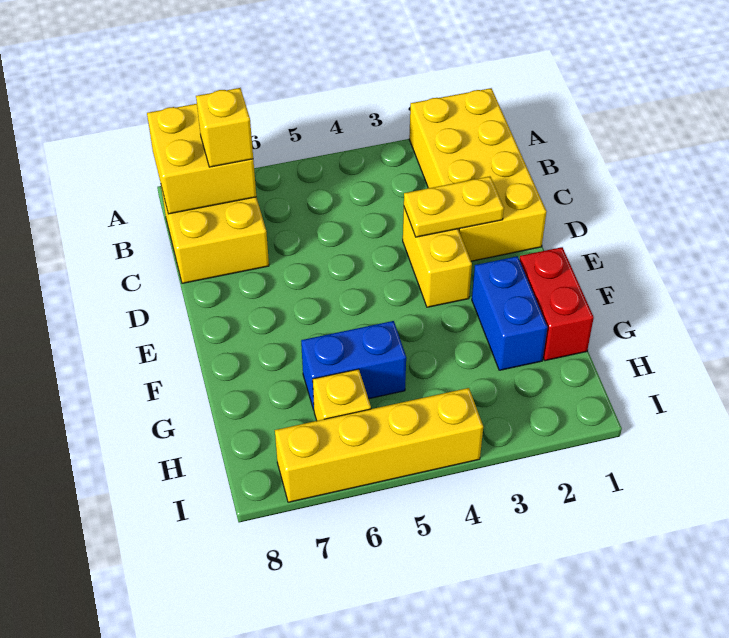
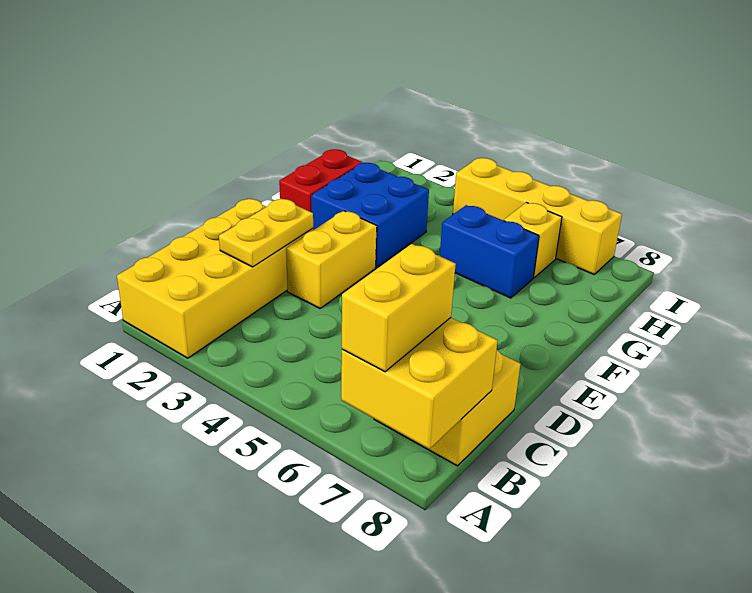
yellow brick B7 level 3 -> yellow brick A7:B7 level 3
yellow plate D2:D3 level 2 -> yellow plate C2:D2 level 2
blue brick F2:G2 level 1 -> blue brick F2:G3 level 1

